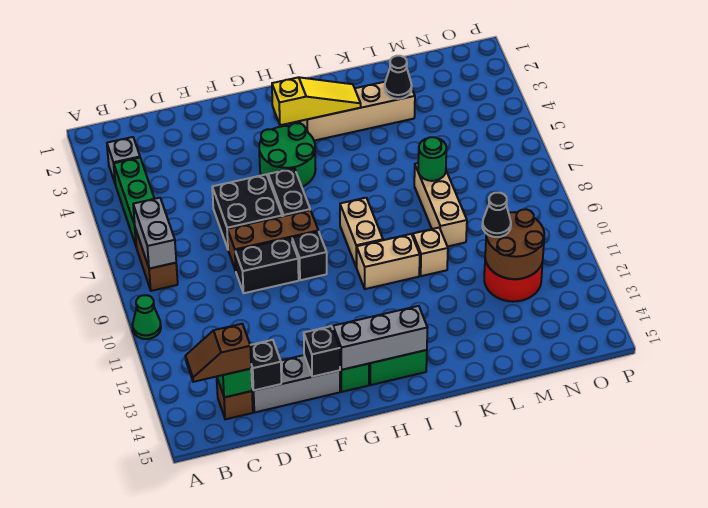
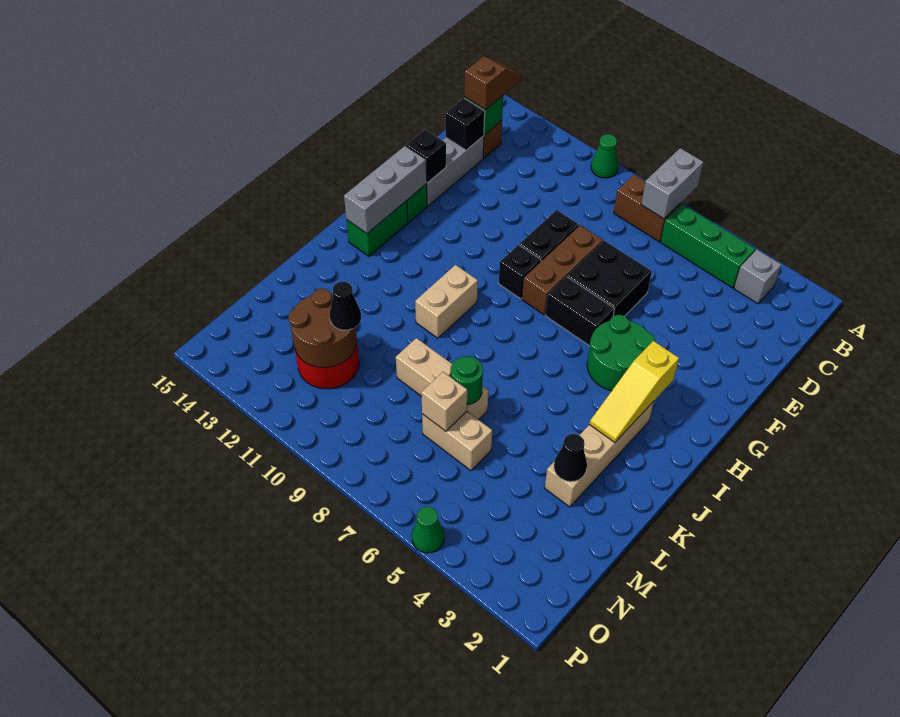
grey brick B7:B8 level 2 -> grey brick A7:B7 level 2
tan brick I8:I9 level 1 -> tan brick M6:M7 level 1
tan brick K10 level 1 -> tan brick M7 level 2
none -> green cone P5 level 1

